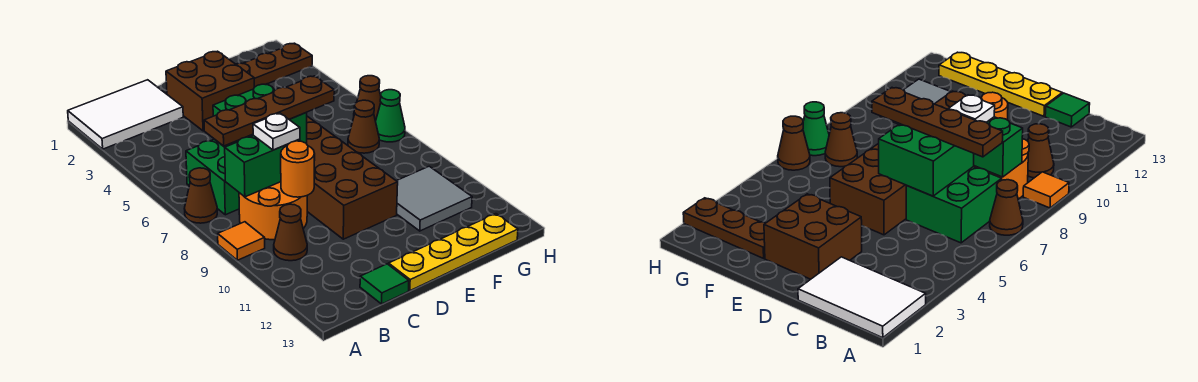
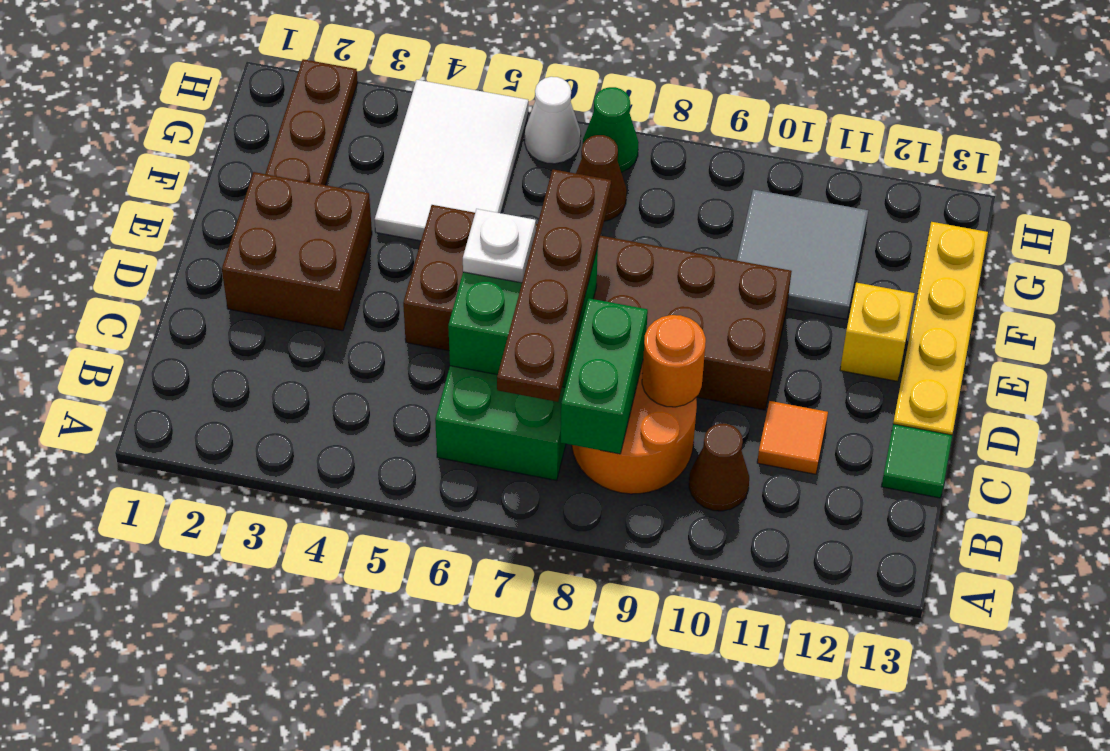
white tile A1:C2 level 1 -> white tile F4:H5 level 1
brown cone A7 level 1 -> none
orange tile A9 level 1 -> orange tile C11 level 1
white plate C8 level 3 -> white plate D6 level 3
none -> yellow brick E12 level 1
brown cone H6 level 1 -> white cone H6 level 1

